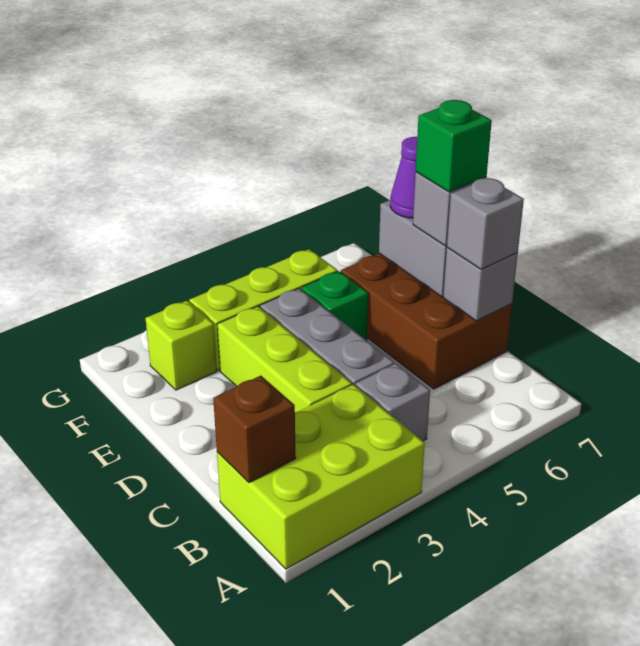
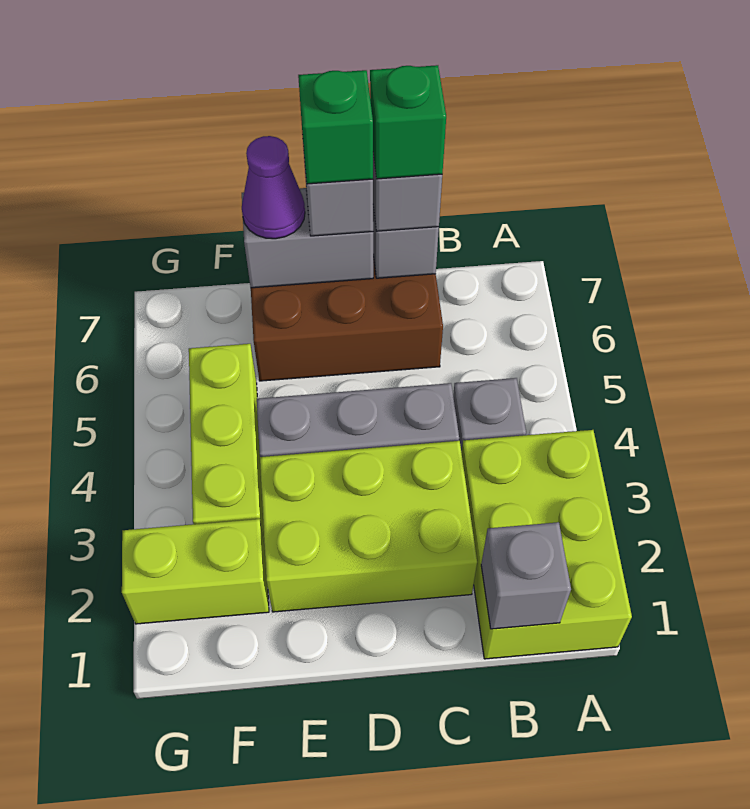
brown brick B1 level 2 -> grey brick B1 level 2
lime brick C3:E3 level 1 -> lime brick C2:E3 level 1
green brick E5 level 1 -> green brick C7 level 4
lime brick F2 level 1 -> lime brick F2:G2 level 1

